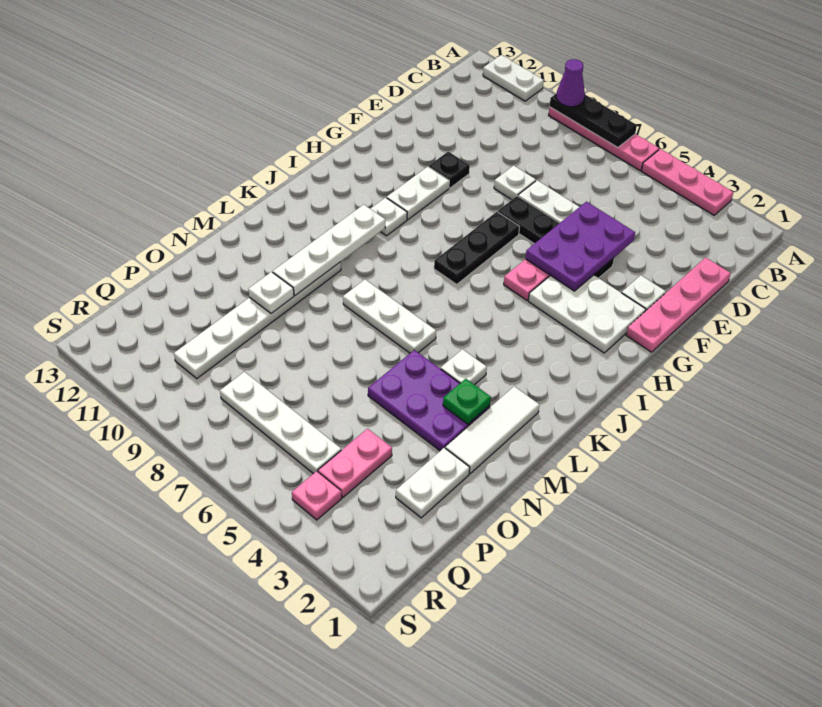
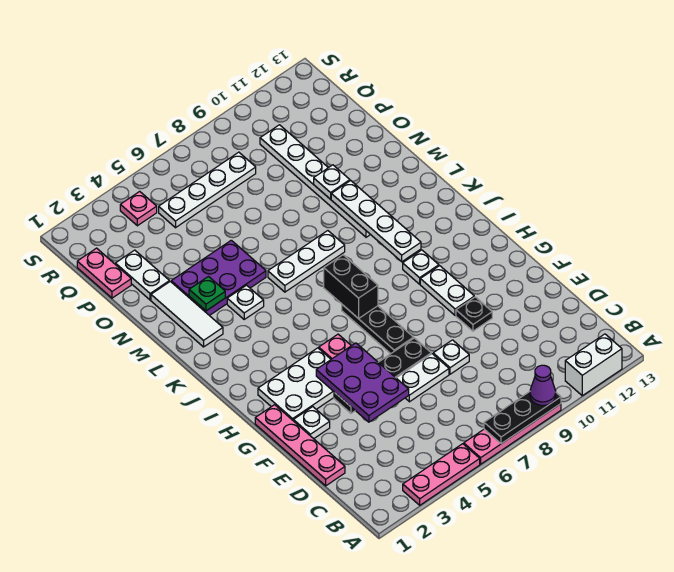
white plate A11:A12 level 1 -> white brick A11:A12 level 1
none -> black brick I7:J7 level 2
pink plate P4:Q4 level 1 -> pink plate P1:Q1 level 1

